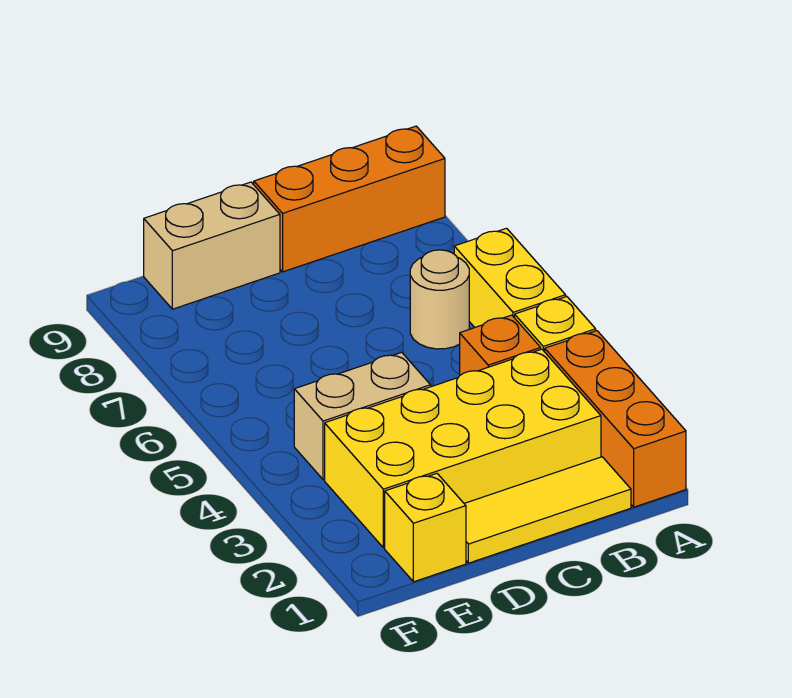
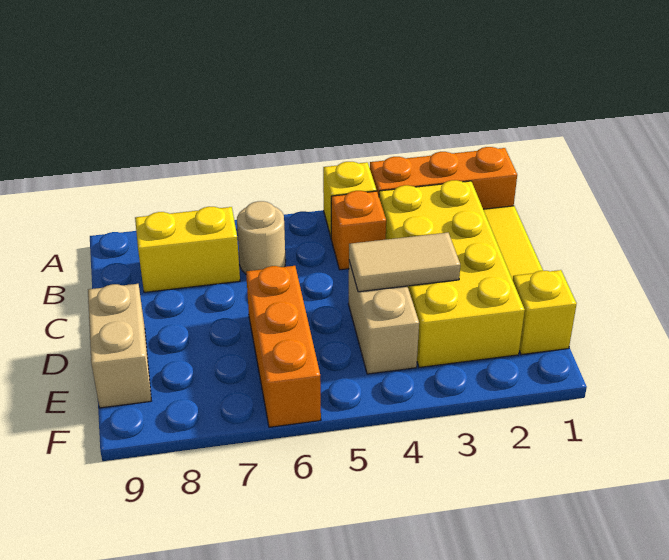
yellow brick A5:A6 level 1 -> yellow brick B7:B8 level 1
orange brick A9:C9 level 1 -> orange brick D6:F6 level 1
none -> tan tile D3:D4 level 2

